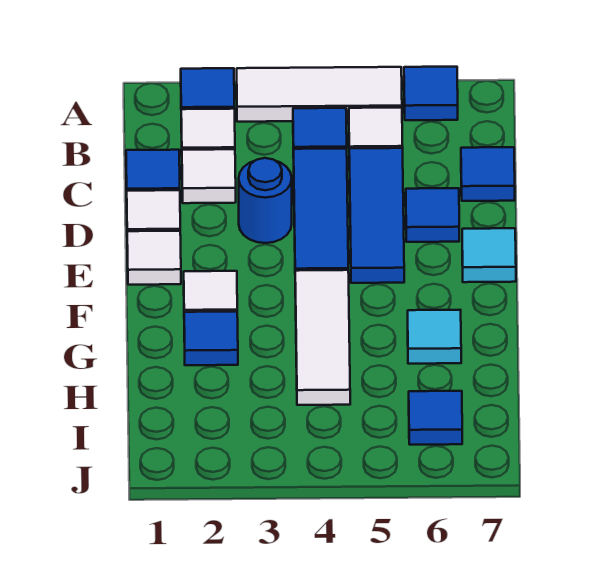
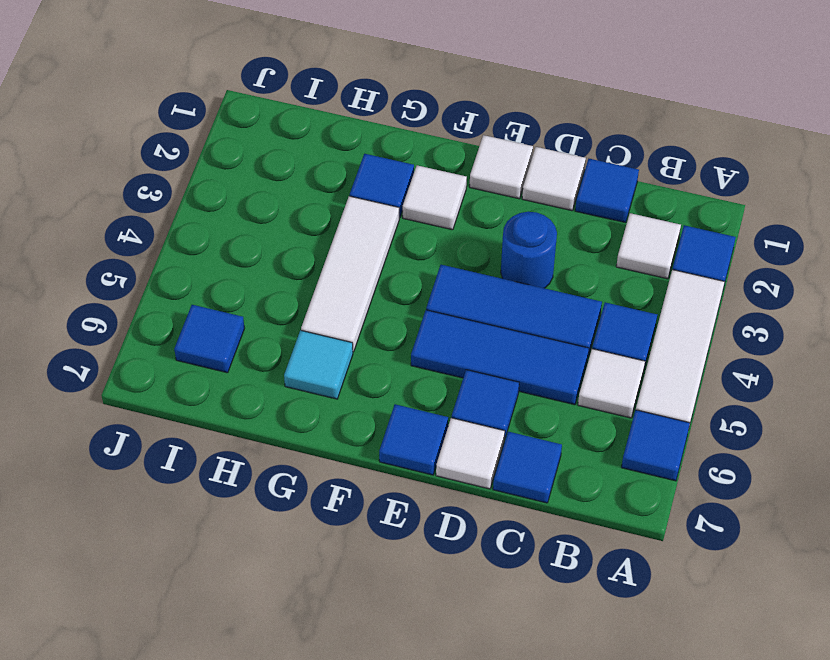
white tile C2 level 1 -> white tile D7 level 1
cyan tile E7 level 1 -> blue tile E7 level 1
white tile F4:H4 level 1 -> white tile G3:G5 level 1

